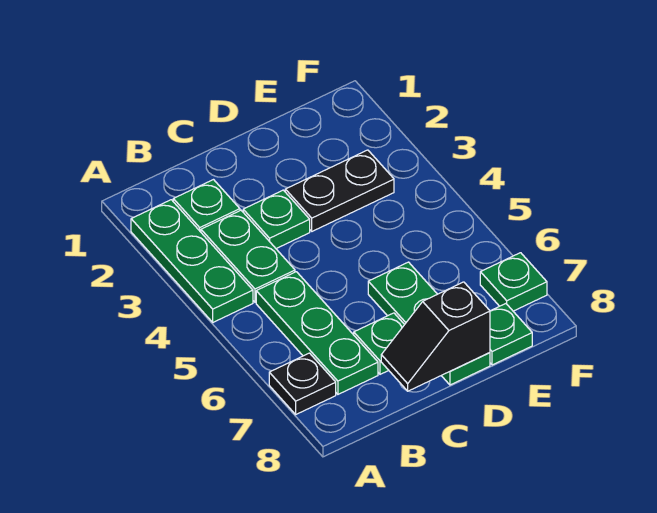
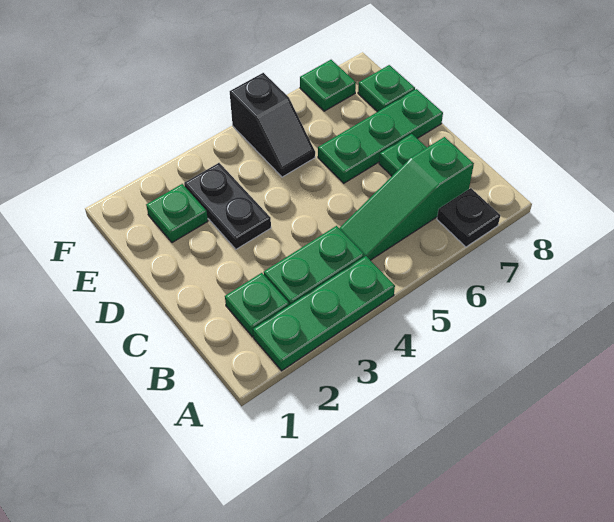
green plate B5:B7 level 1 -> green slope B5:B7 level 1 top 7
green plate C3 level 1 -> green plate E2 level 1
black slope C8:D8 level 2 top D -> black slope E5:F5 level 1 top F

